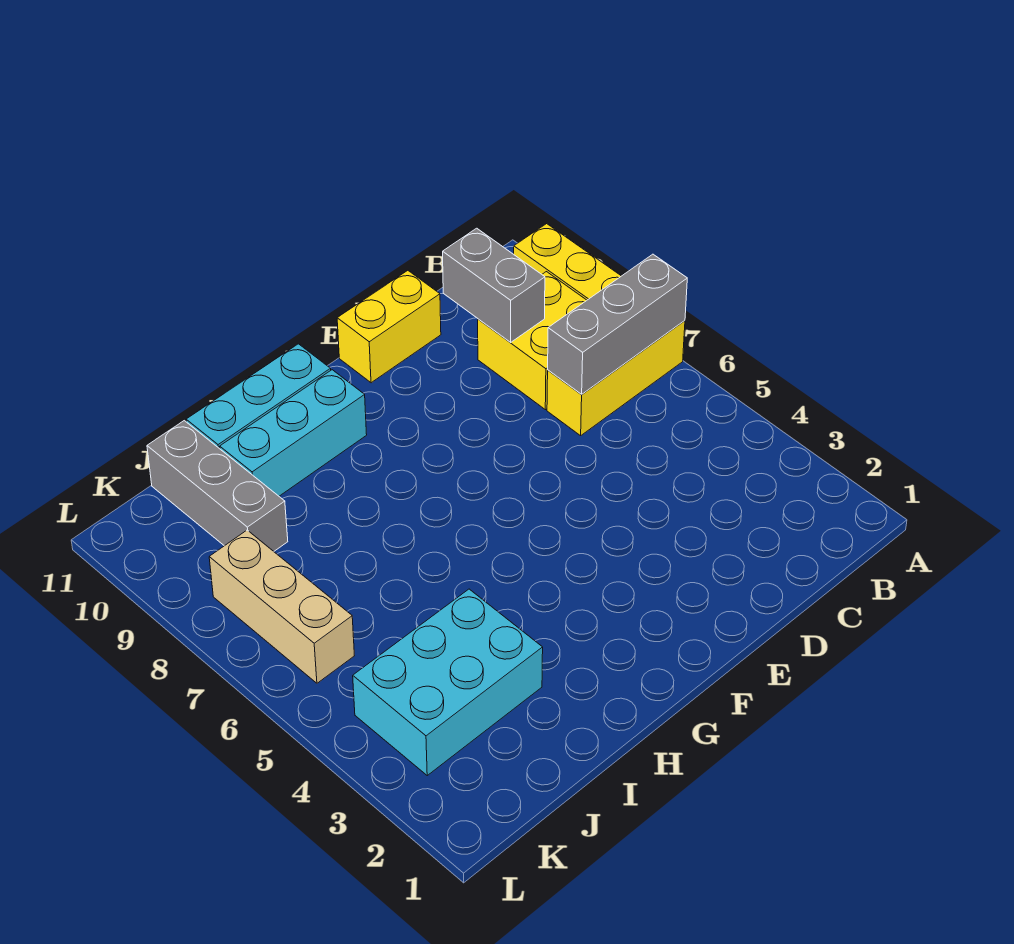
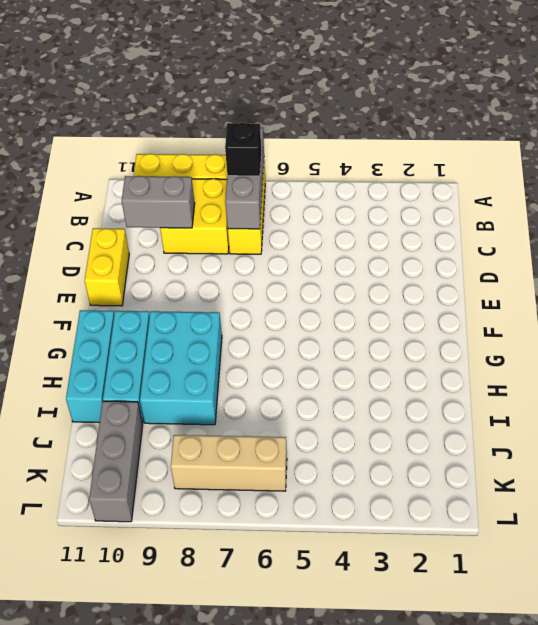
none -> black brick B7 level 3
cyan brick I3:K4 level 1 -> cyan brick G8:I9 level 1
grey brick J9:J11 level 1 -> grey brick J10:L10 level 1

